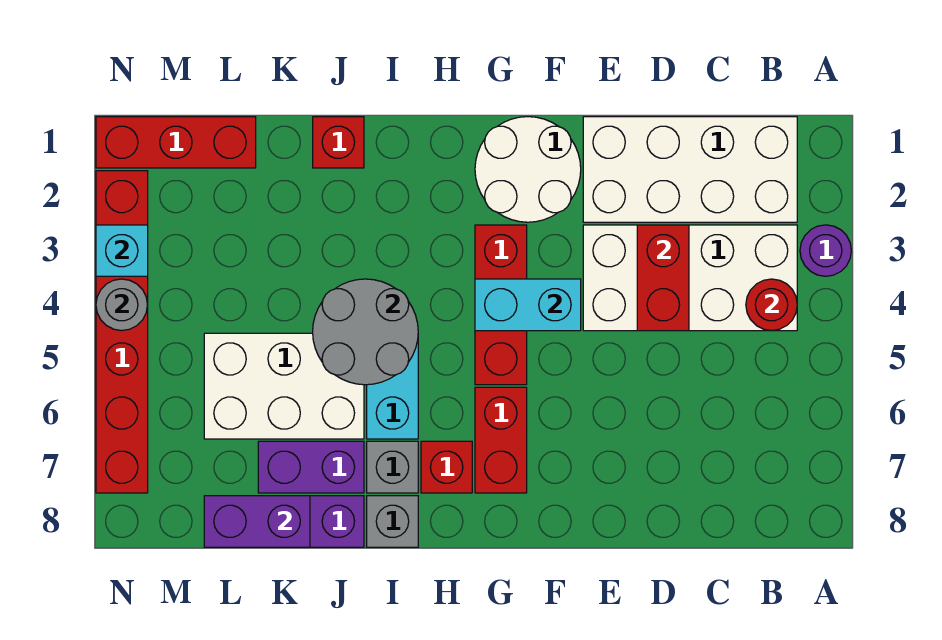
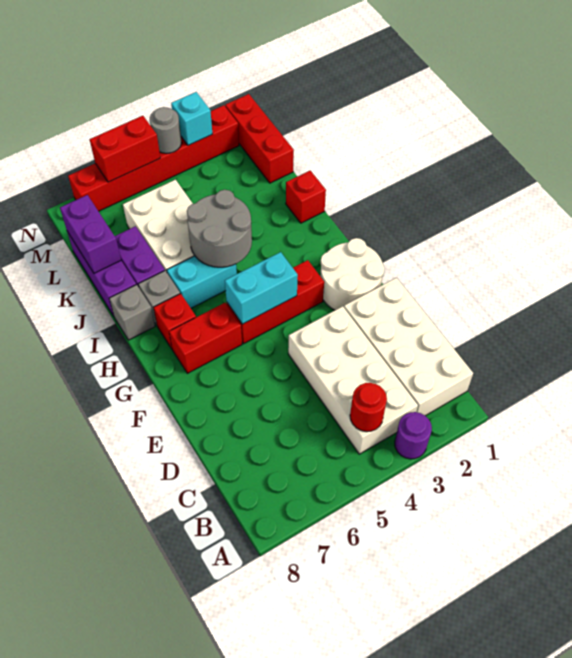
red brick D3:D4 level 2 -> red brick N5:N6 level 2
cyan brick F4:G4 level 2 -> cyan brick G4:G5 level 2

